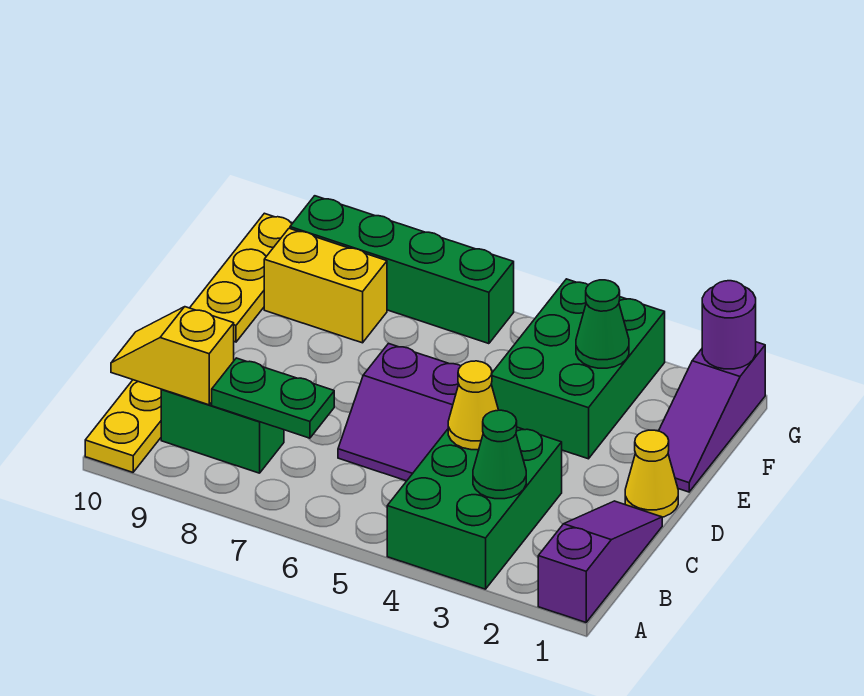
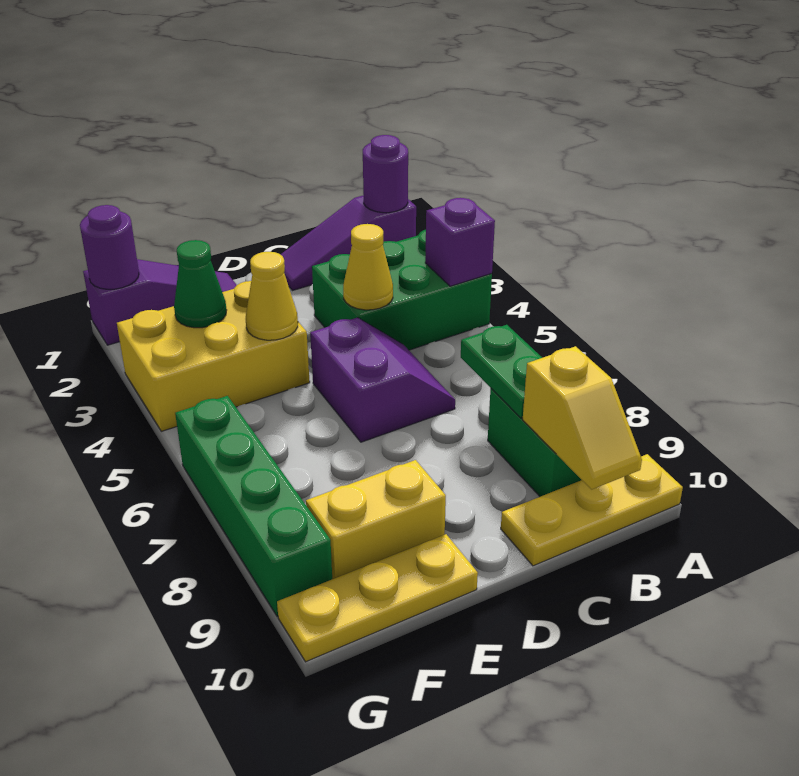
none -> purple round brick A1 level 2
none -> purple brick A4 level 2
green cone B3 level 2 -> none
yellow cone D1 level 1 -> yellow cone E4 level 2
green brick E3:G4 level 1 -> yellow brick E3:G4 level 1
yellow brick F8:F9 level 1 -> yellow brick E9:F9 level 1

